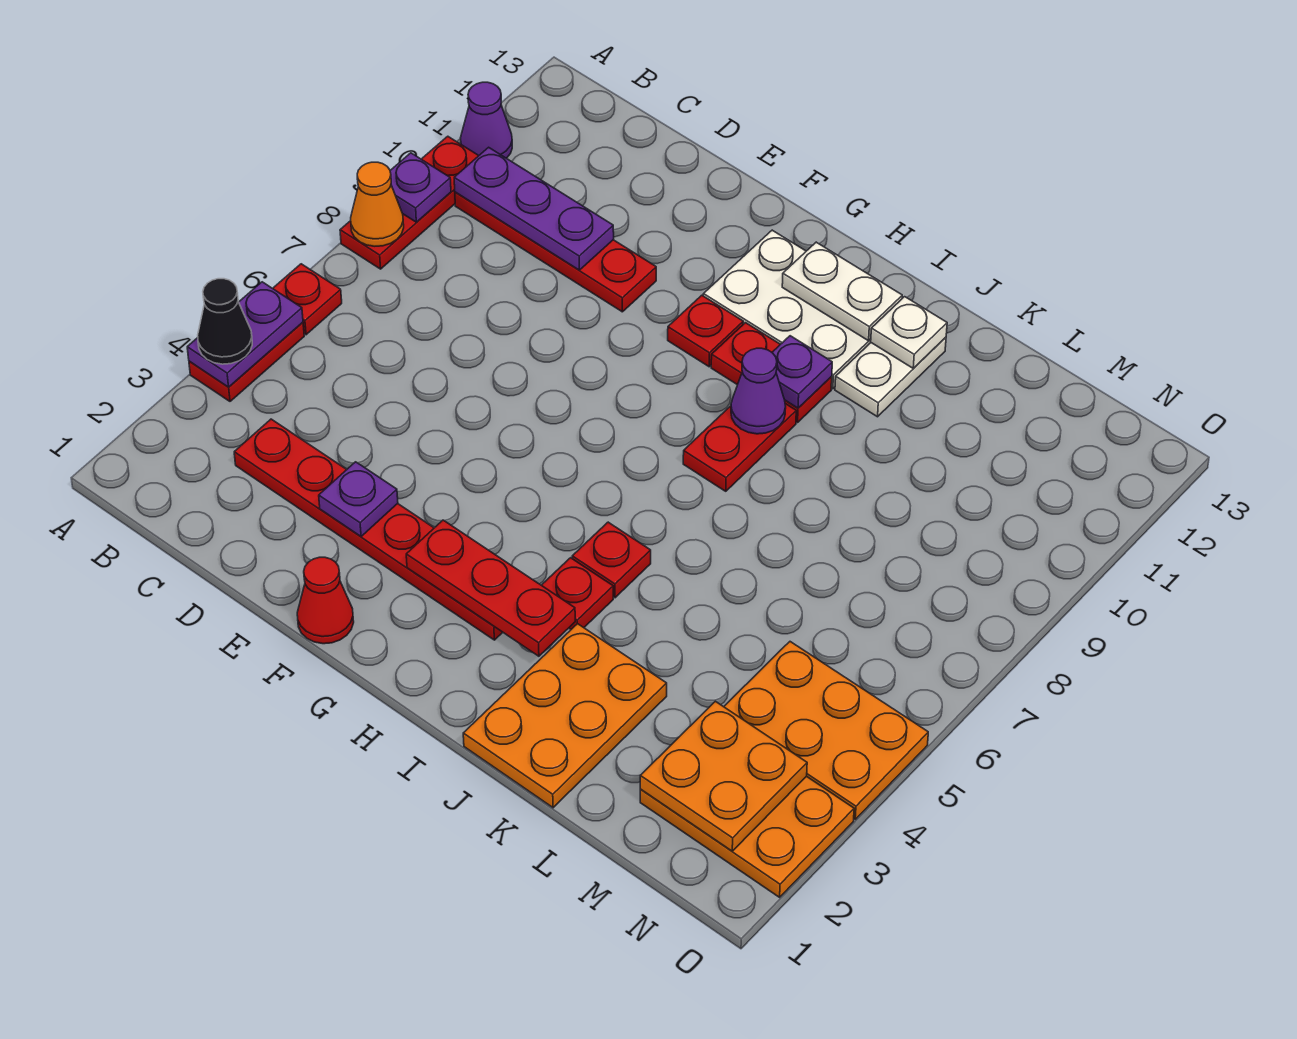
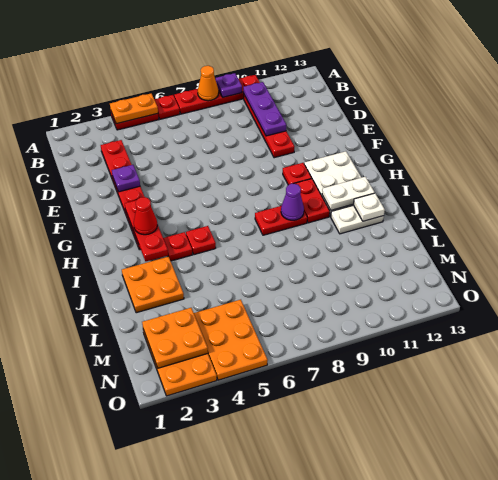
purple plate A4:A5 level 2 -> orange plate A4:A5 level 2
black cone A4 level 3 -> none
red plate A8:A10 level 1 -> red plate A7:A10 level 1
purple cone A11 level 1 -> none
red cone F1 level 1 -> red cone H3 level 3
white plate H12:I12 level 2 -> white plate I11:I12 level 2
purple plate I10 level 2 -> none
orange plate J1:K3 level 1 -> orange plate J2:K3 level 1

